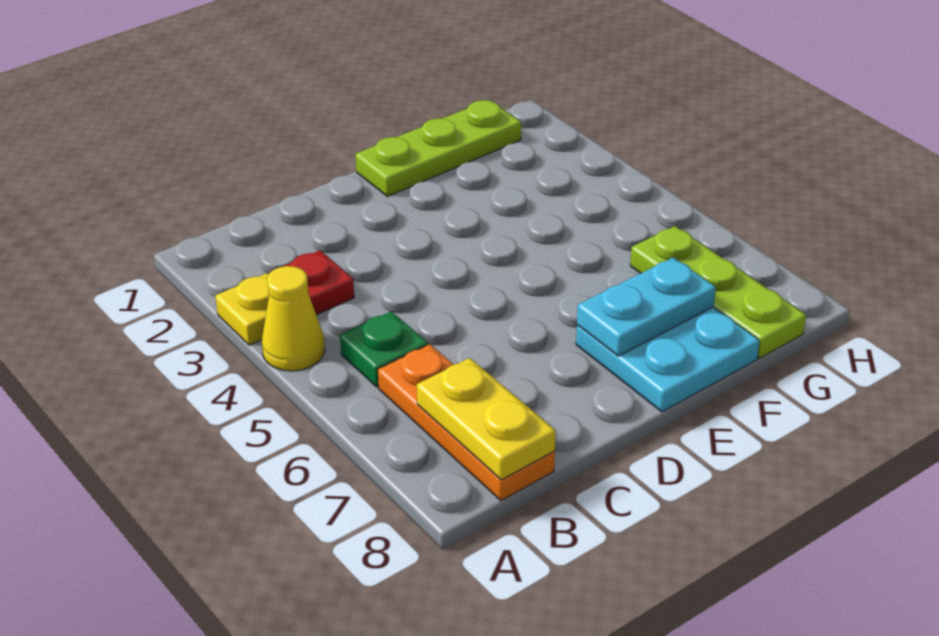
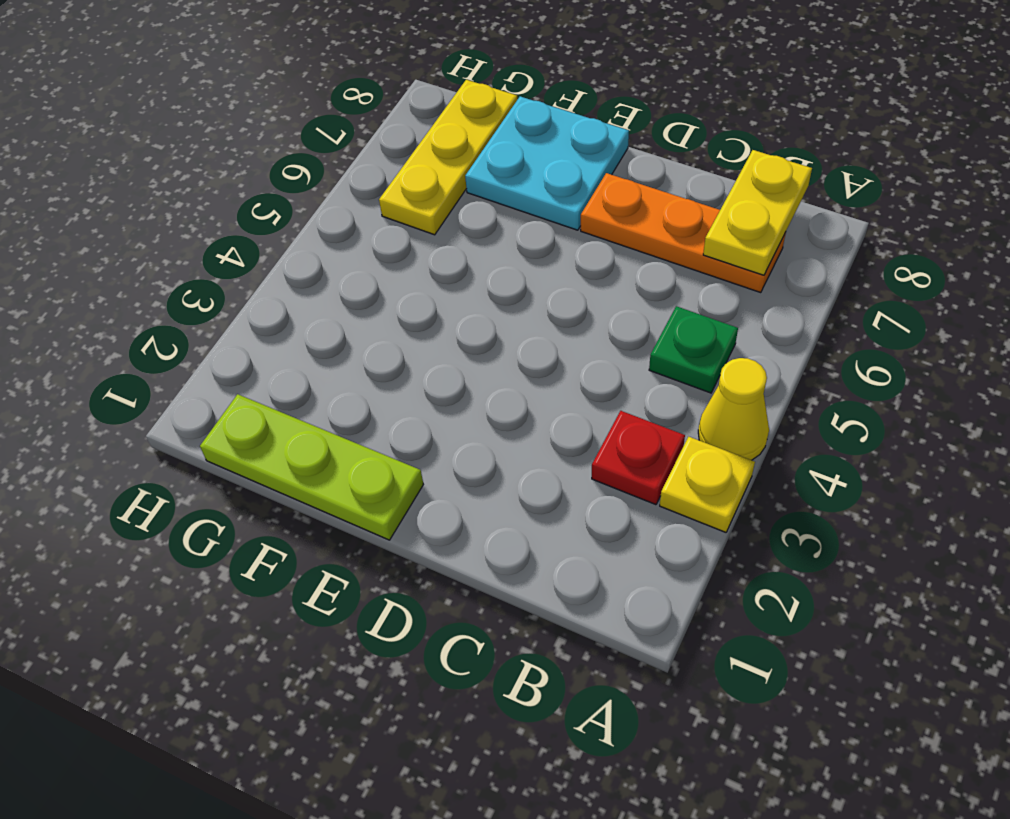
orange plate B6:B8 level 1 -> orange plate B7:D7 level 1
cyan plate E7:F7 level 2 -> none
lime plate G6:G8 level 1 -> yellow plate G6:G8 level 1

